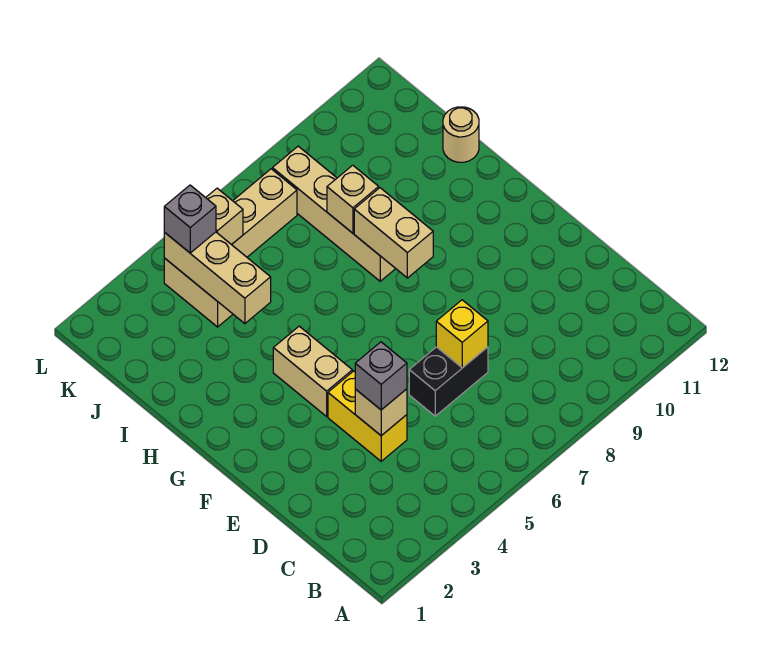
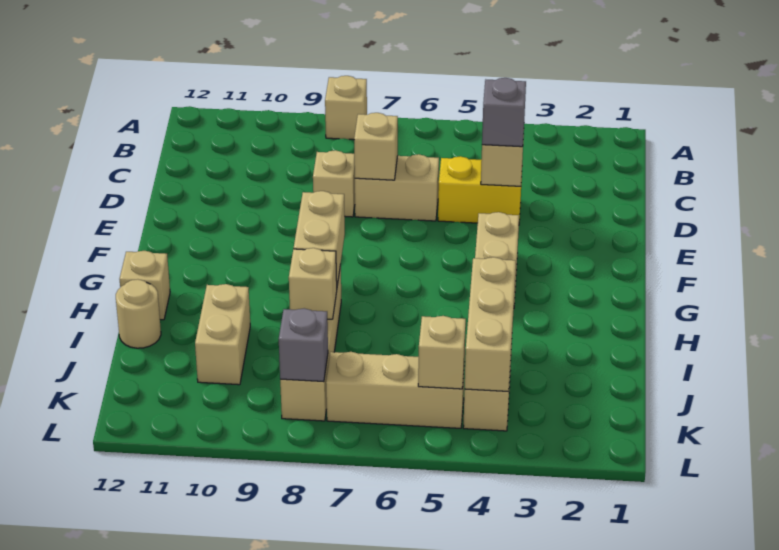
none -> tan brick A8 level 1
yellow brick D4:E4 level 1 -> yellow brick D4:D5 level 1
black brick D6:D7 level 1 -> tan brick D6:D7 level 1
yellow brick D7 level 2 -> tan brick D7 level 2
none -> tan brick D8 level 1
none -> tan brick H12 level 1
none -> tan brick I10:J10 level 1
grey brick K4 level 3 -> grey brick K8 level 2

